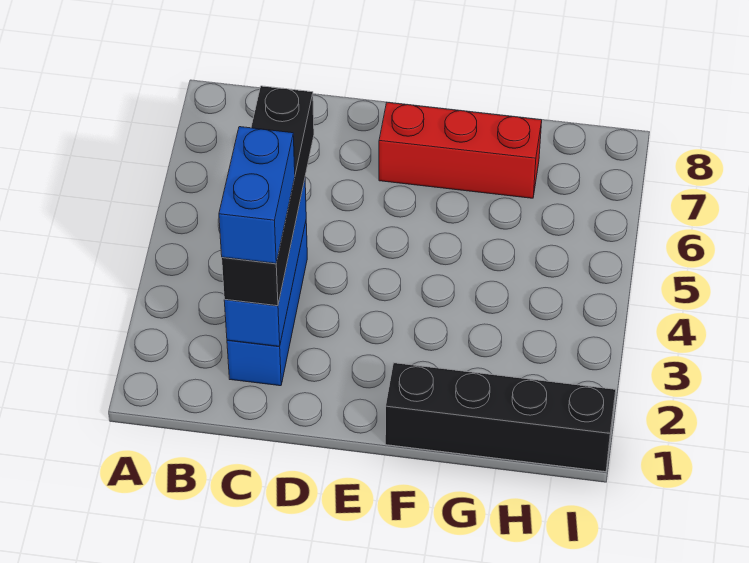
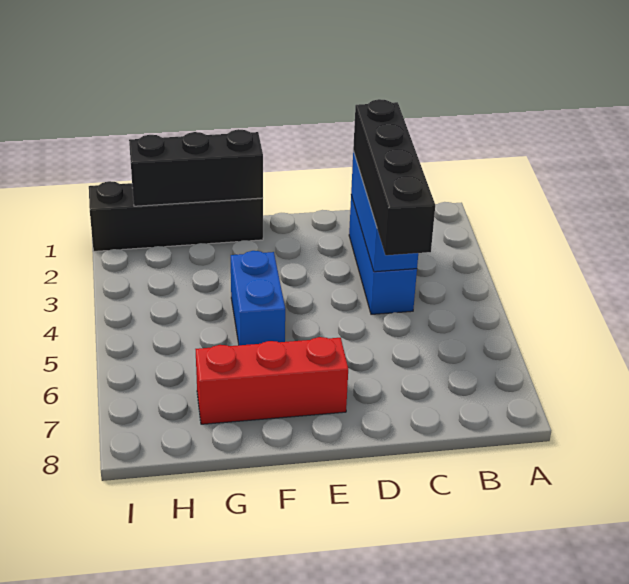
blue brick C2:C3 level 4 -> blue brick F4:F5 level 1
none -> black brick F1:H1 level 2

